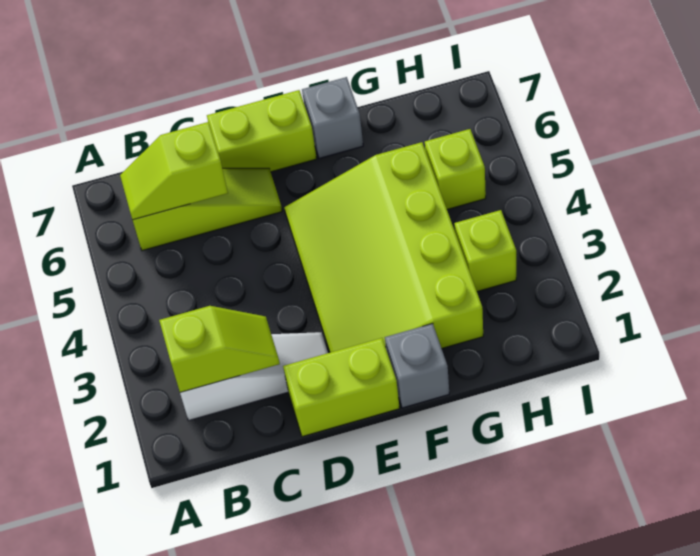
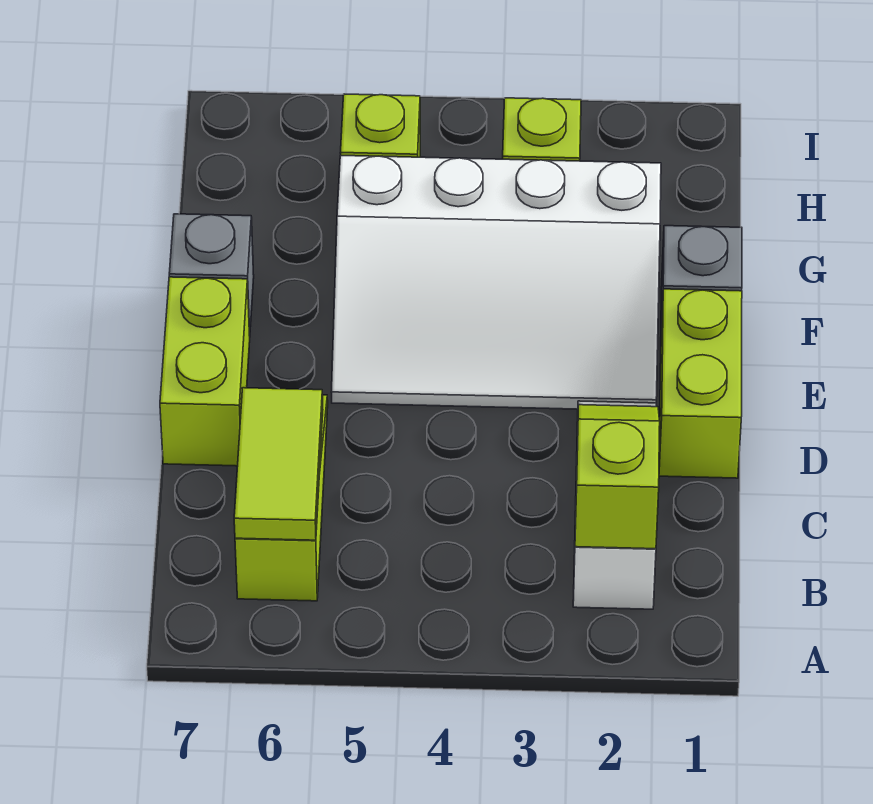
lime slope B6:C6 level 2 top C -> lime tile B6:C6 level 2
lime slope E2:G5 level 1 top G -> white slope E2:G5 level 1 top G

